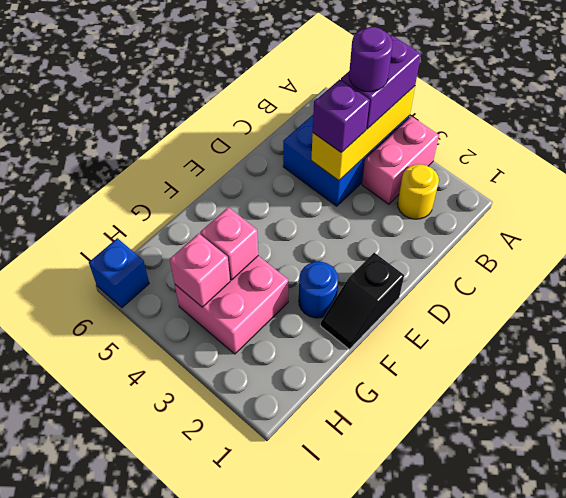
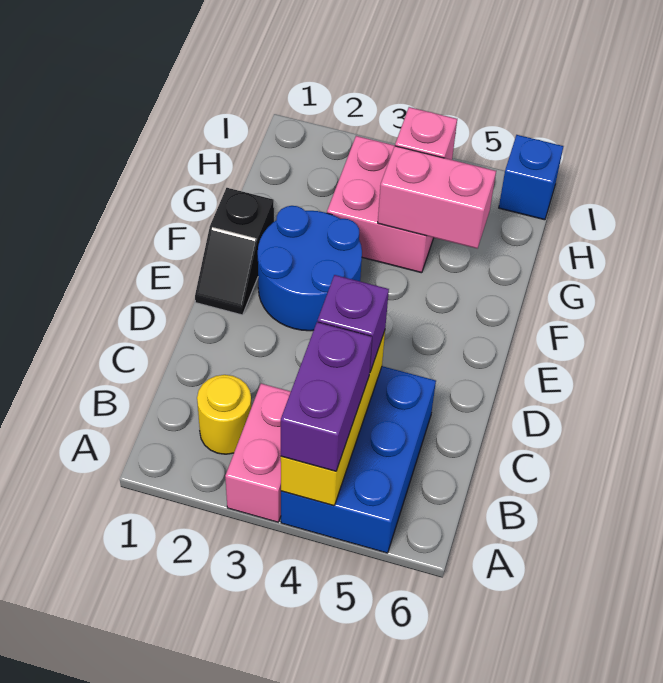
purple round brick B4 level 4 -> none
black slope E1:F1 level 1 top E -> black slope E1:F1 level 1 top F
blue round brick F2 level 1 -> blue round brick E2:F3 level 1
pink brick G4 level 2 -> pink brick G4:G5 level 2

